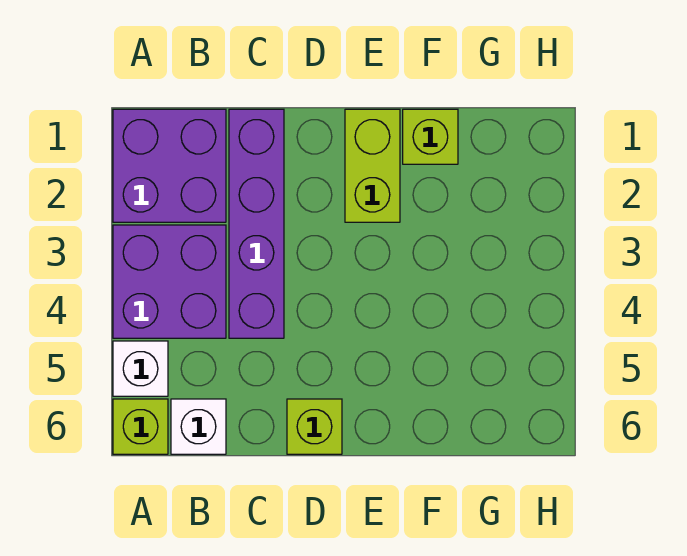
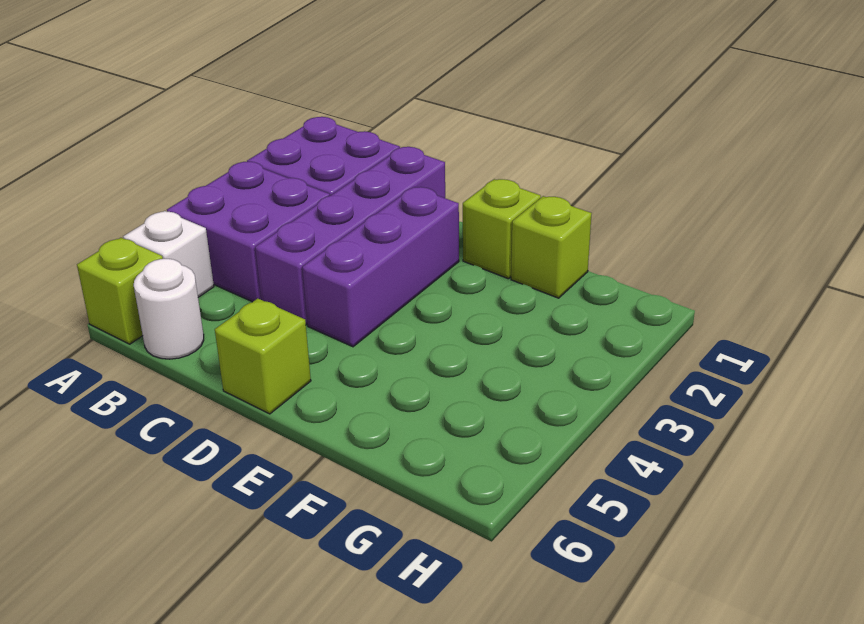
white brick B6 level 1 -> white round brick B6 level 1
none -> purple brick D2:D4 level 1
lime brick E1:E2 level 1 -> lime brick E1 level 1

